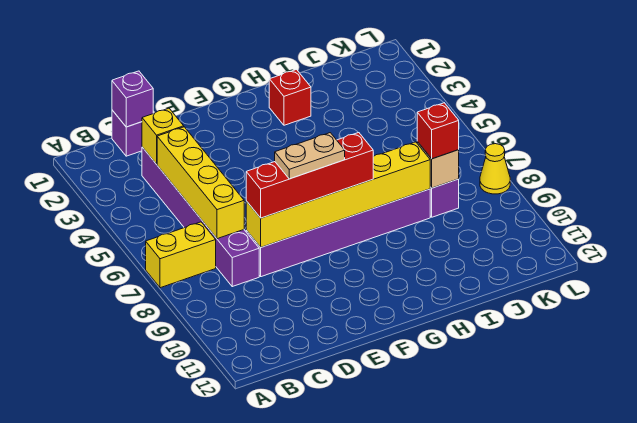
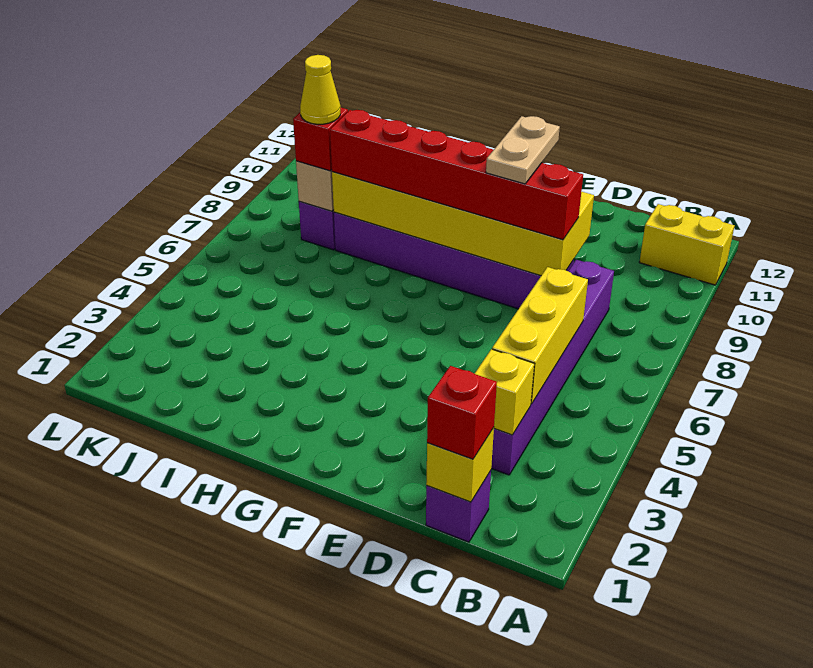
yellow brick A7:B7 level 1 -> yellow brick A11:B11 level 1
purple brick C1 level 2 -> yellow brick C1 level 2
yellow brick C4:C7 level 2 -> yellow brick C4:C6 level 2
yellow brick D8:I8 level 2 -> yellow brick D8:I9 level 2
red brick D8:G8 level 3 -> red brick D8:I8 level 3
tan plate E8:F8 level 4 -> tan plate E8:E9 level 4
red brick H2 level 1 -> red brick C1 level 3
yellow cone L8 level 1 -> yellow cone J8 level 4

